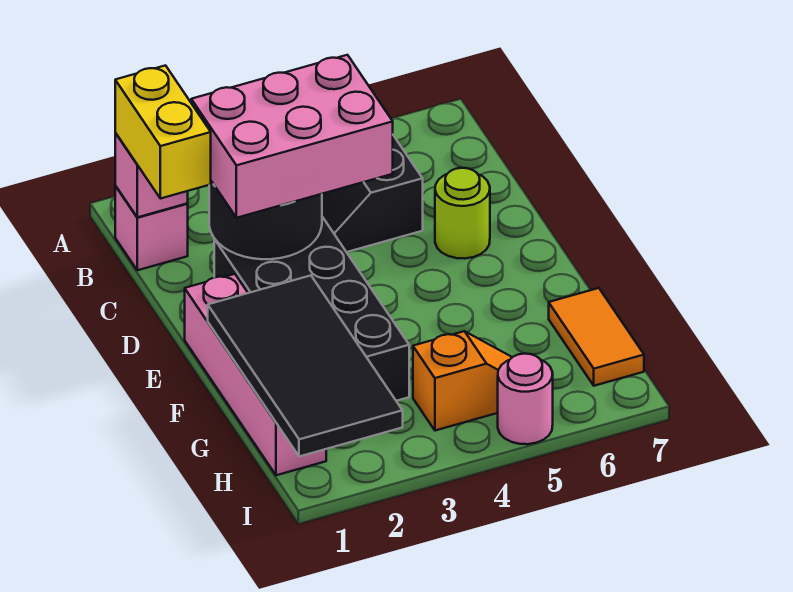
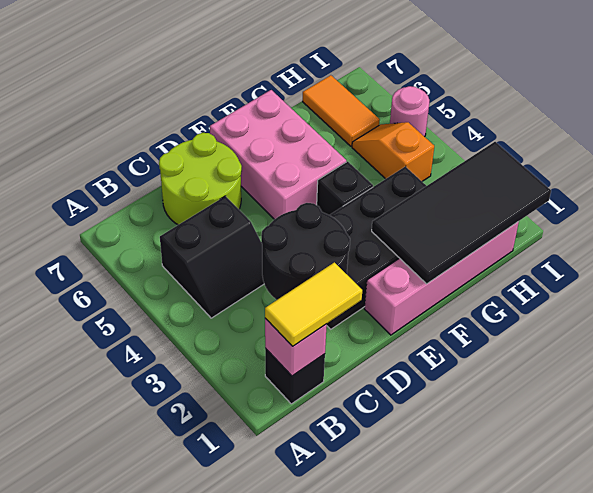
pink brick B1 level 1 -> black brick B1 level 1
yellow brick B1:C1 level 3 -> yellow tile B1:C1 level 3
pink brick C2:D4 level 3 -> pink brick E5:F7 level 1
lime round brick D6 level 1 -> lime round brick C6:D7 level 1
none -> black brick F4 level 1
orange tile G7:H7 level 1 -> orange tile H6:H7 level 1

